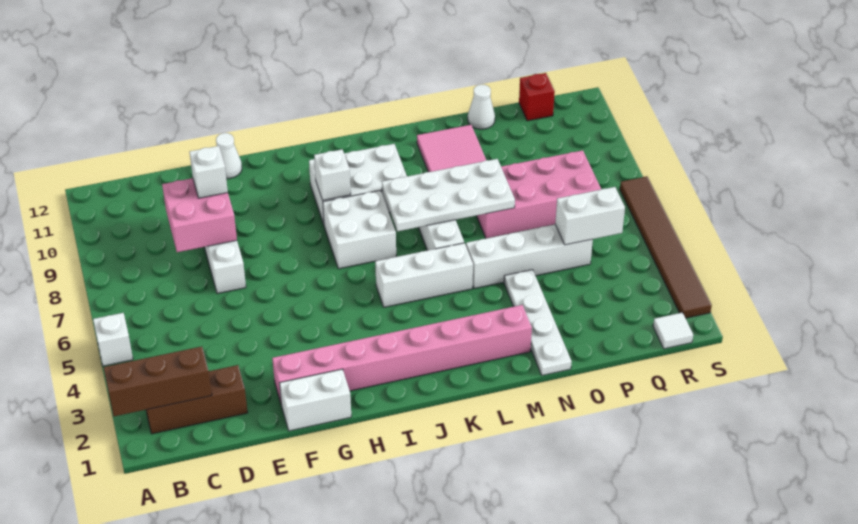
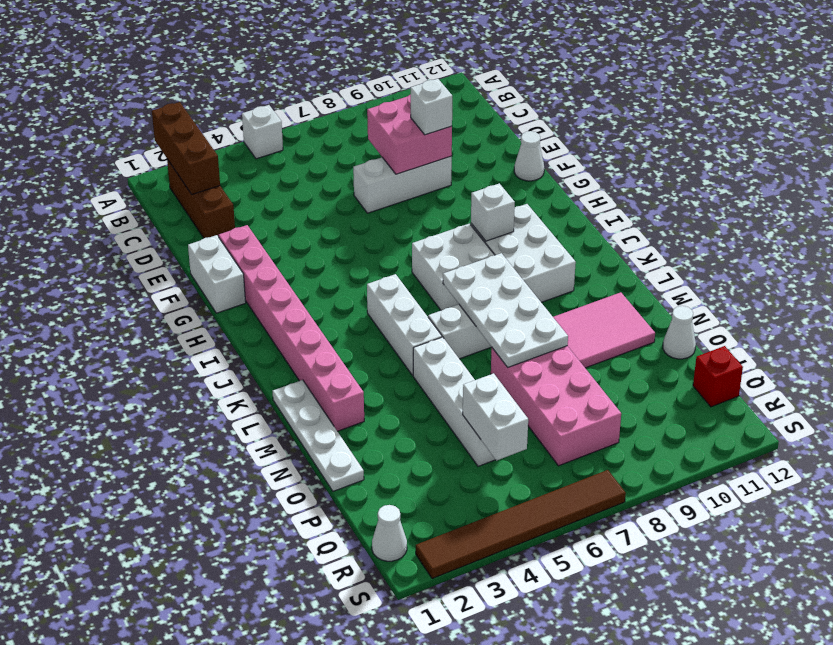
white plate N1:N4 level 1 -> white plate L1:O1 level 1
white tile R1 level 1 -> white cone R1 level 1

